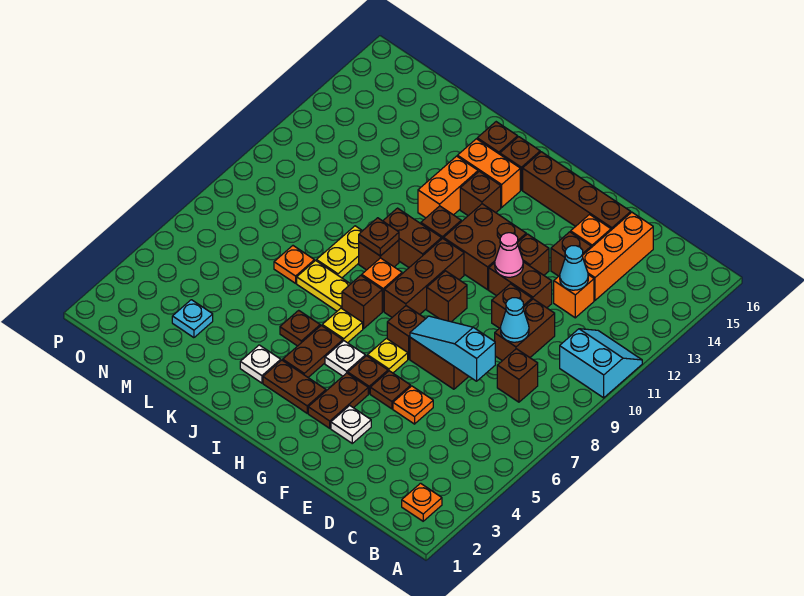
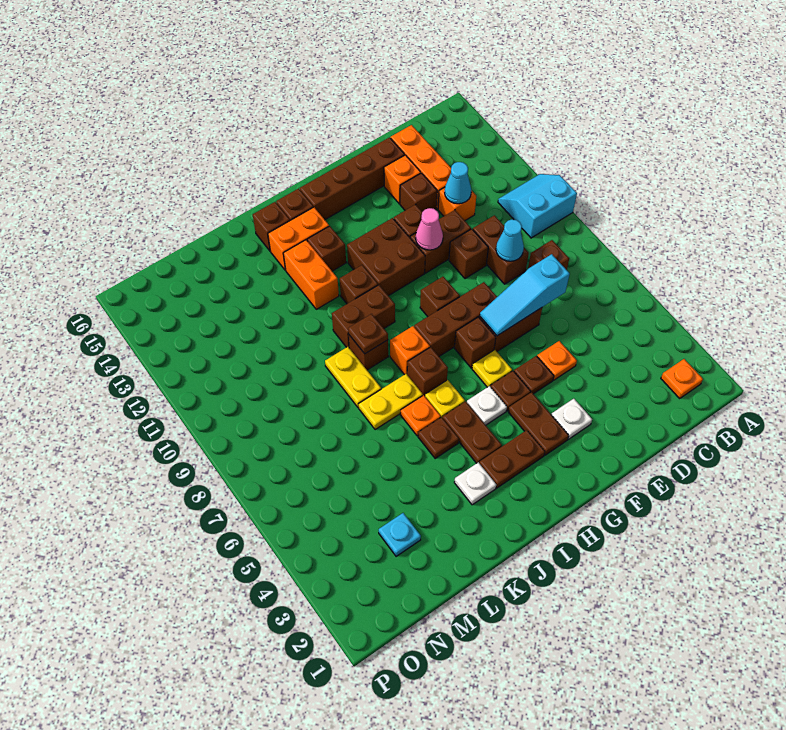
brown brick H8:H10 level 1 -> brown brick F8:H8 level 1
orange plate L7 level 1 -> orange plate J6 level 1

